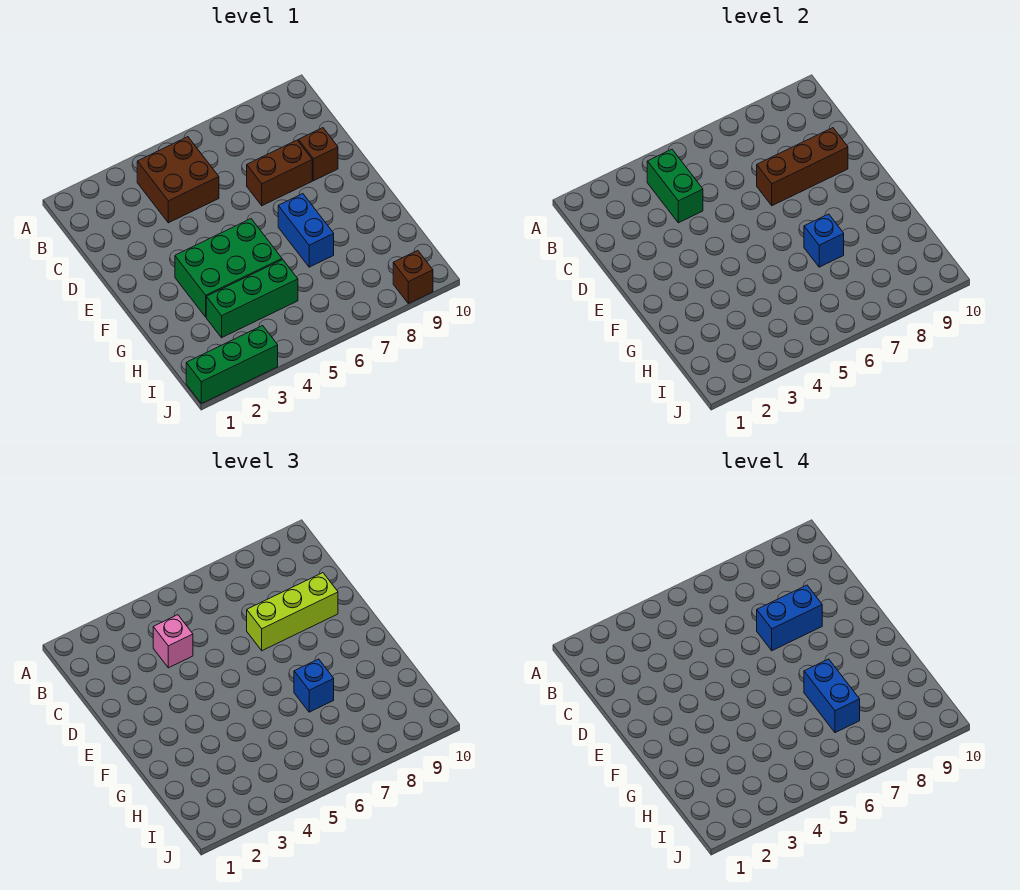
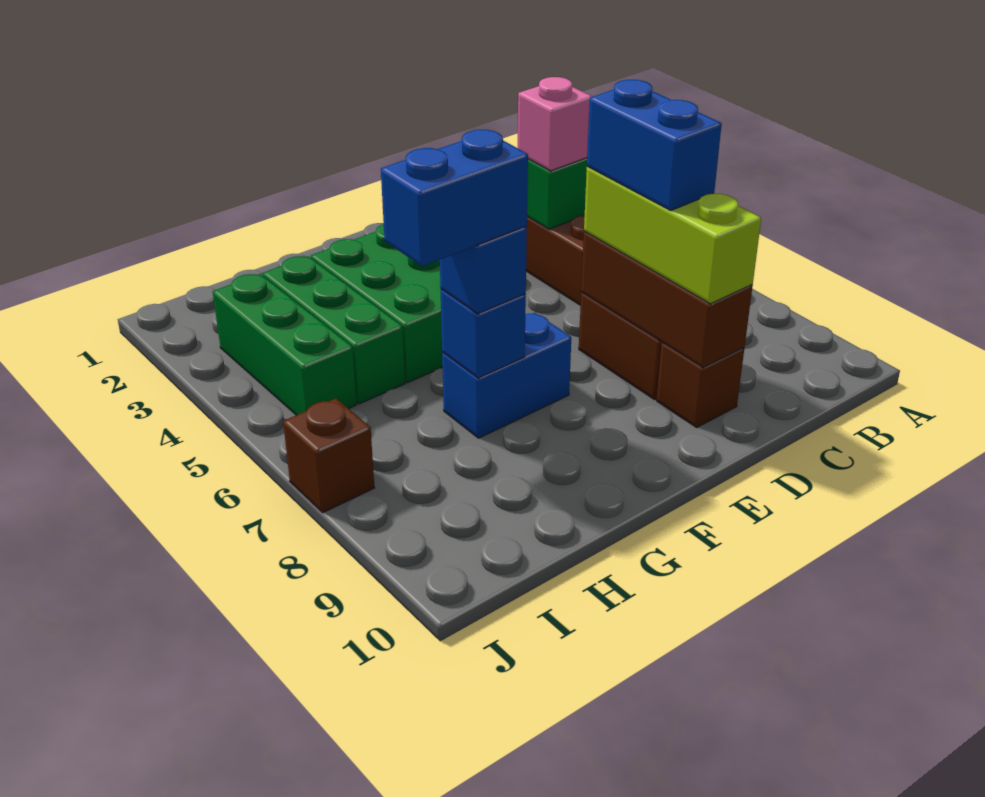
green brick J1:J3 level 1 -> green brick I3:I5 level 1
brown brick J9 level 1 -> brown brick J7 level 1

